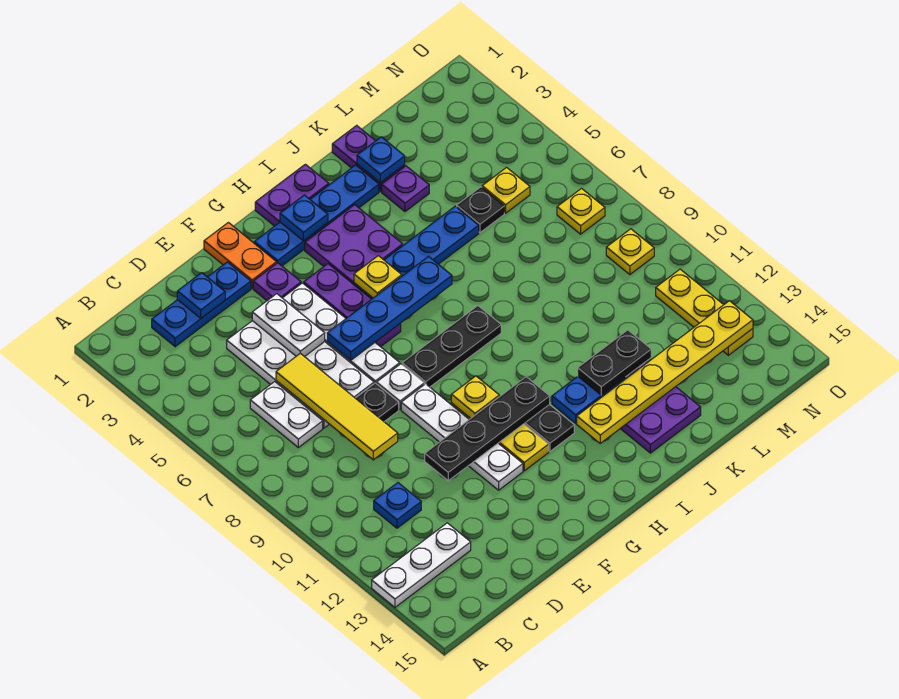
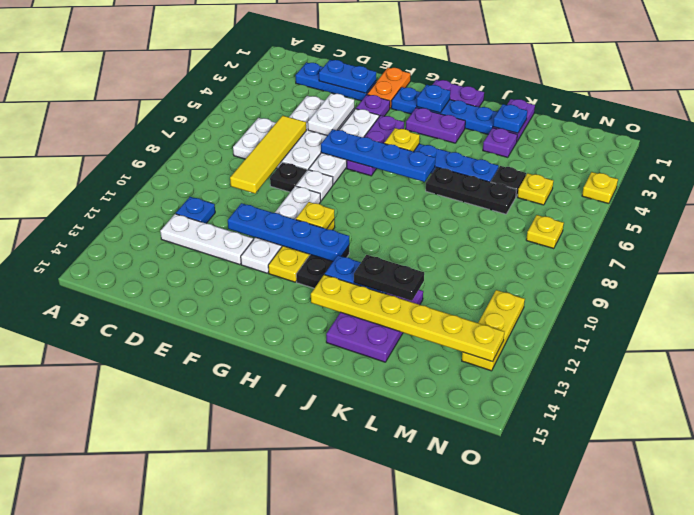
white plate A13:C13 level 1 -> white plate C12:E12 level 1
blue plate D2 level 2 -> blue plate D2:E2 level 2
black plate E11:H11 level 2 -> blue plate E11:H11 level 2
black plate G8:I8 level 1 -> black plate J6:L6 level 1
purple plate H3:I4 level 1 -> purple plate H3:I3 level 1
yellow plate N9 level 1 -> yellow plate O4 level 1

